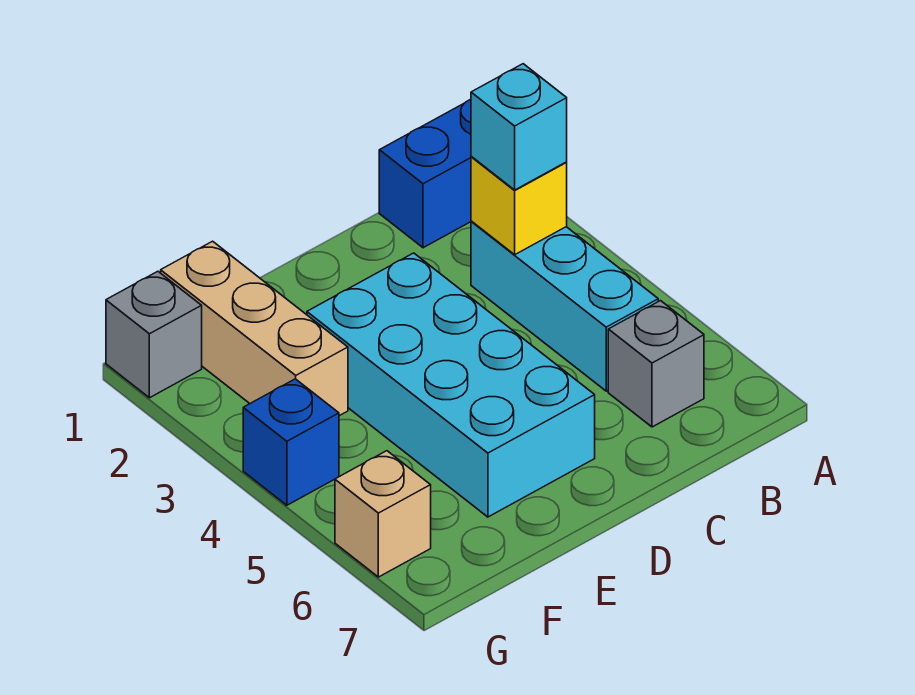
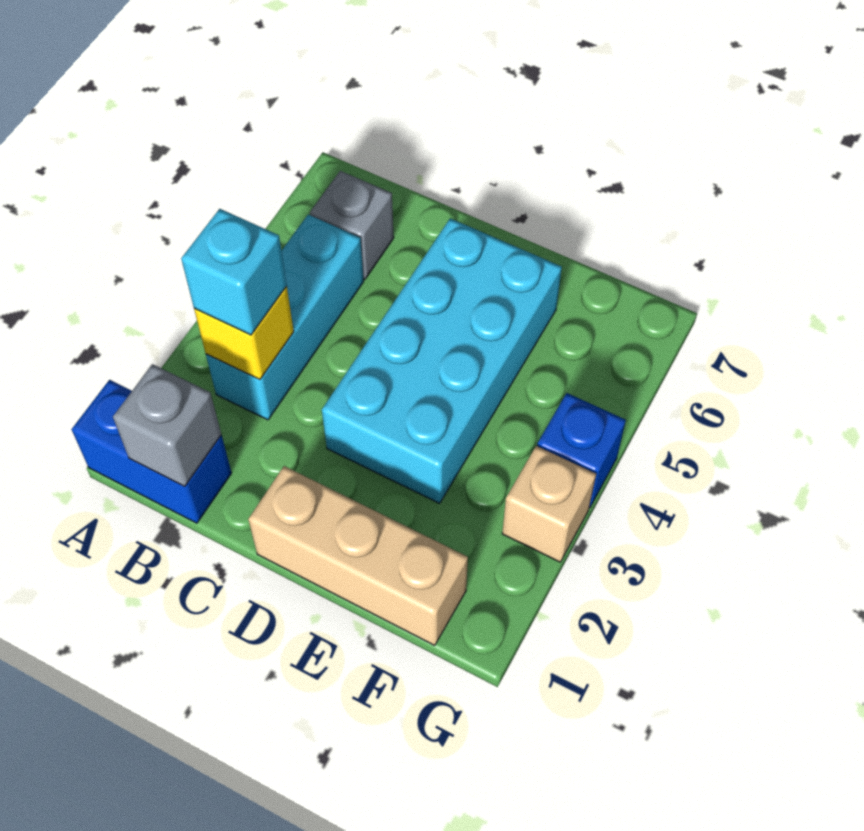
tan brick F1:F3 level 1 -> tan brick D1:F1 level 1
grey brick G1 level 1 -> grey brick B1 level 2
tan brick G6 level 1 -> tan brick G3 level 1

